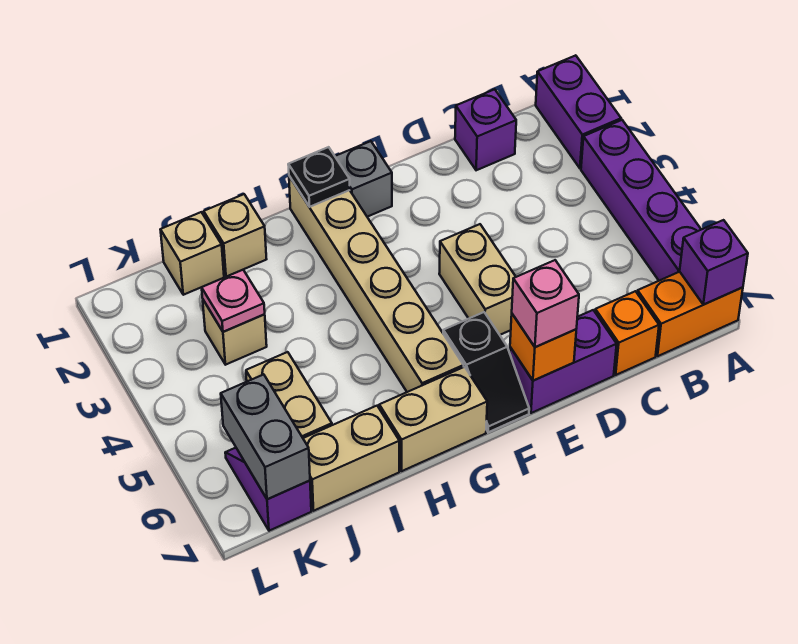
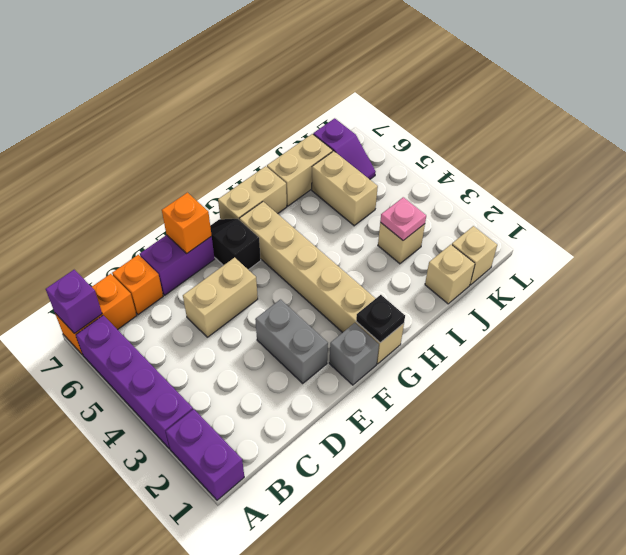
purple brick C1 level 1 -> none
tan brick E4:E5 level 1 -> tan brick D5:E5 level 1
pink brick E7 level 3 -> none
tan brick I1 level 1 -> tan brick K1 level 1
grey brick K6:K7 level 2 -> grey brick E2:E3 level 1

